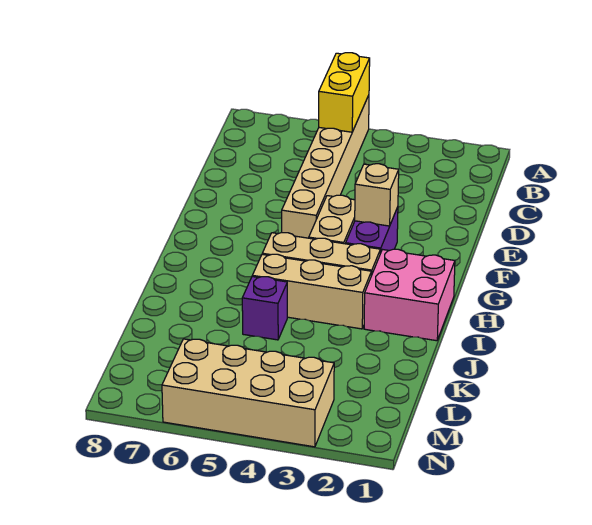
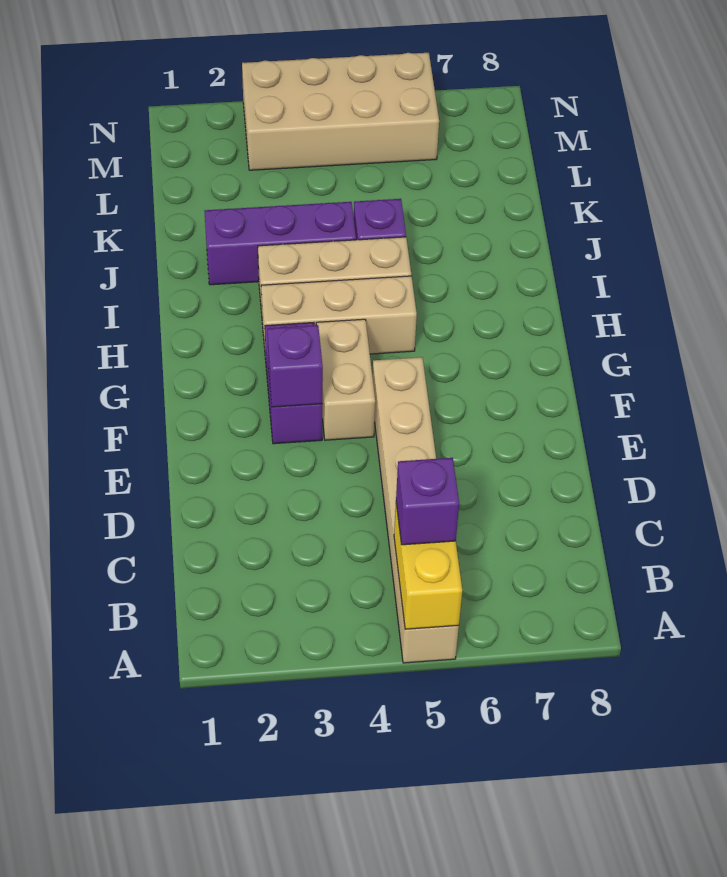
none -> purple brick B5 level 3
tan brick F3 level 2 -> purple brick F3 level 2
pink brick H1:I2 level 1 -> none
none -> purple brick J2:J4 level 1

